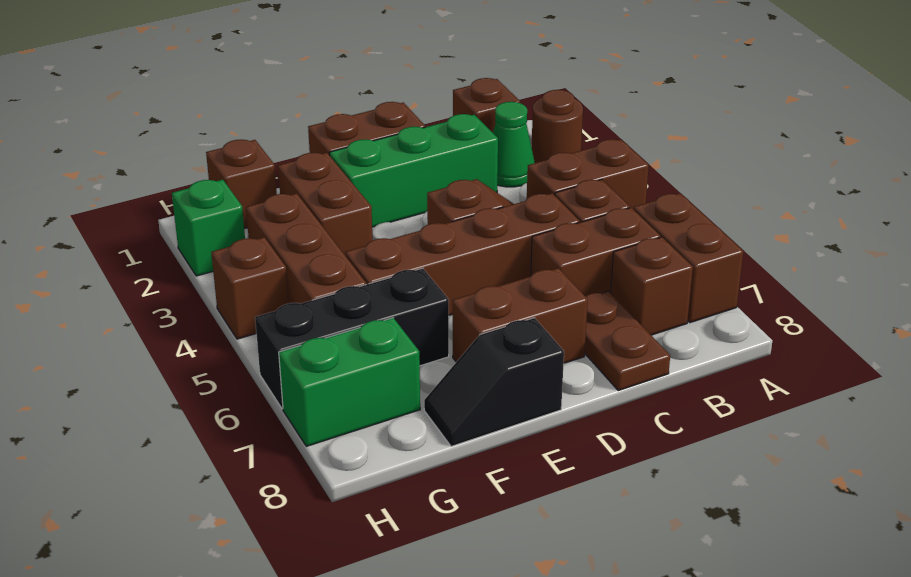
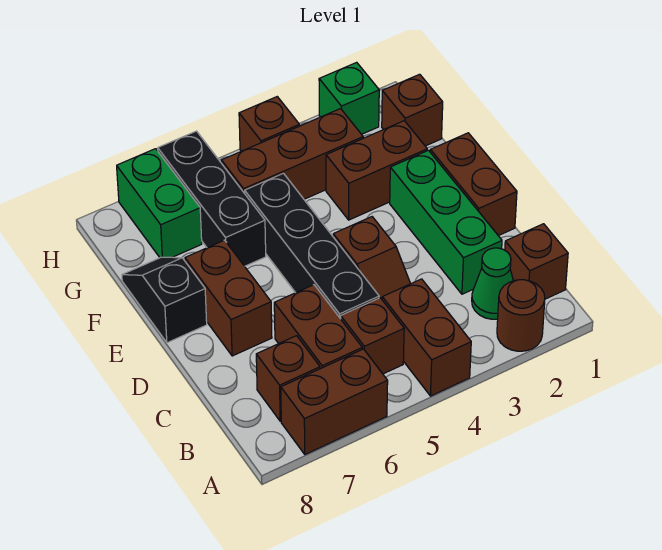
brown brick C5:F5 level 1 -> black brick C5:F5 level 1
brown plate C7:C8 level 1 -> none

